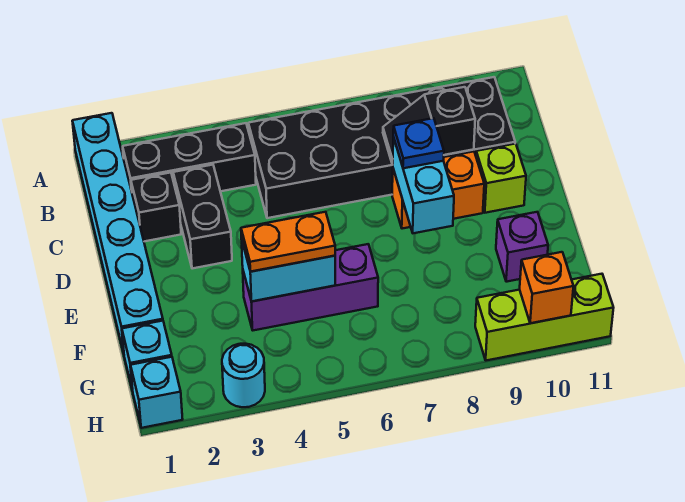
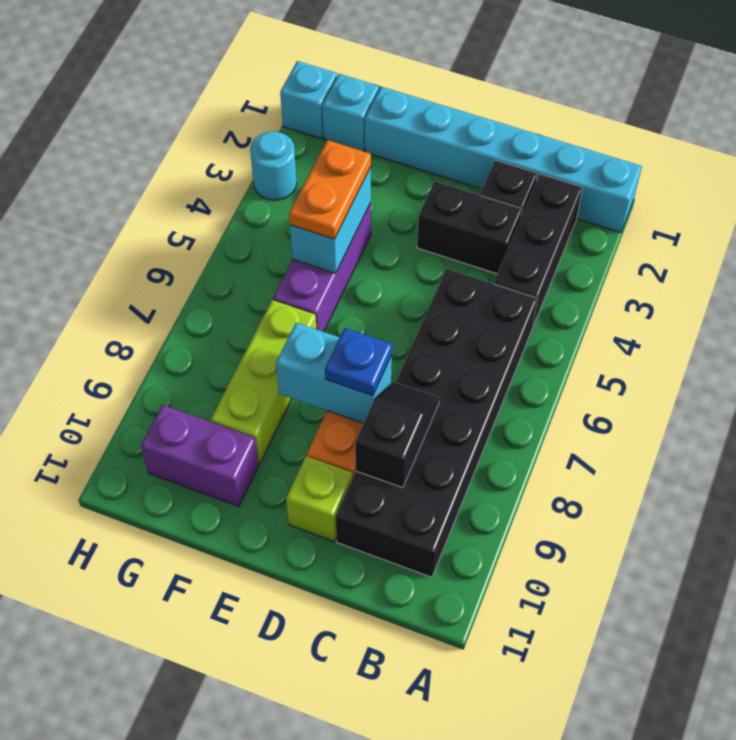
purple brick F10 level 1 -> purple brick F10:G10 level 1
lime brick H9:H11 level 1 -> lime brick F7:F9 level 1
orange brick H10 level 2 -> none

